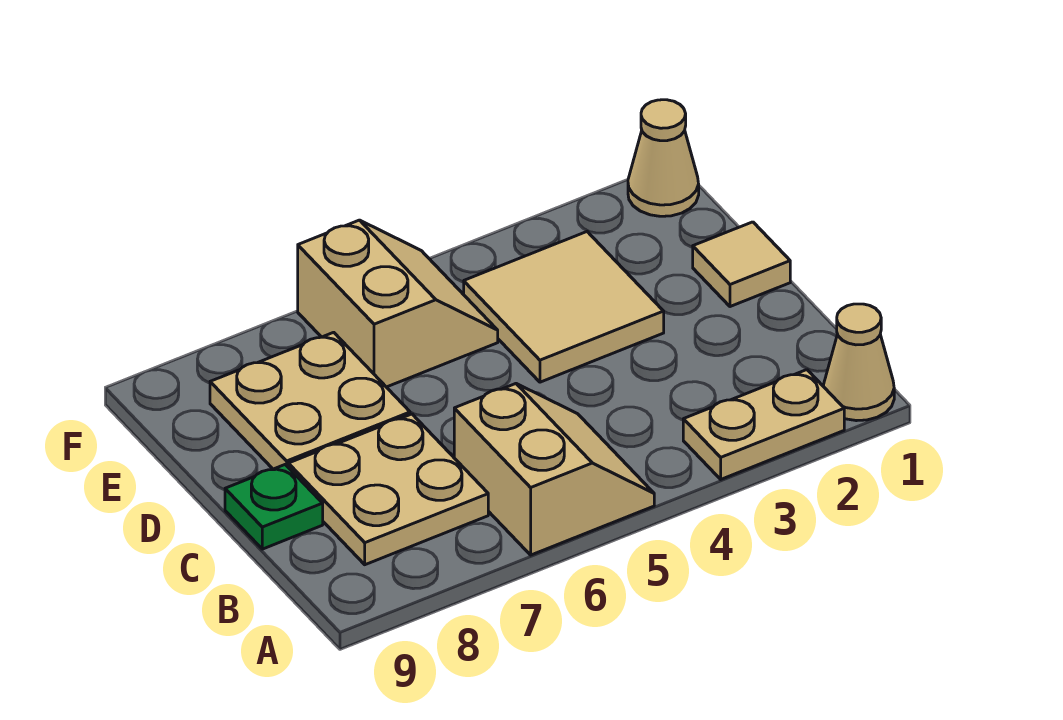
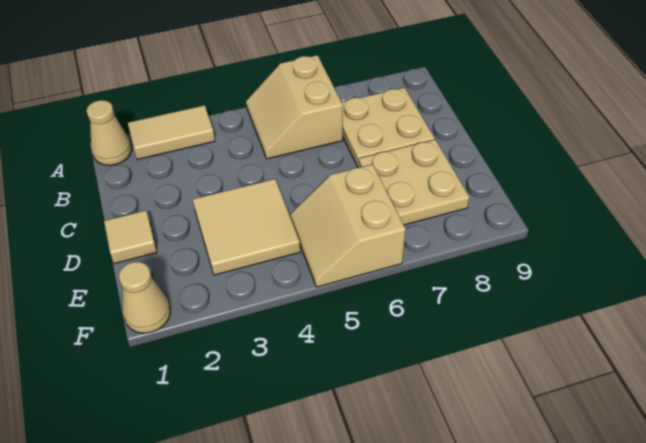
tan plate A2:A3 level 1 -> tan tile A2:A3 level 1
green plate C9 level 1 -> none

